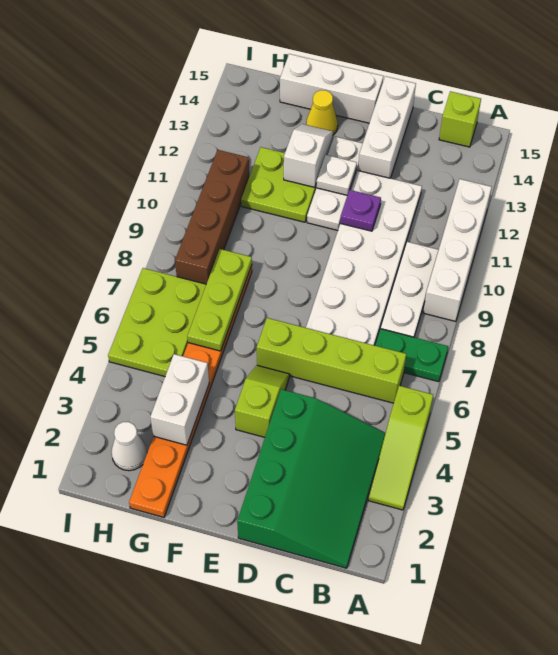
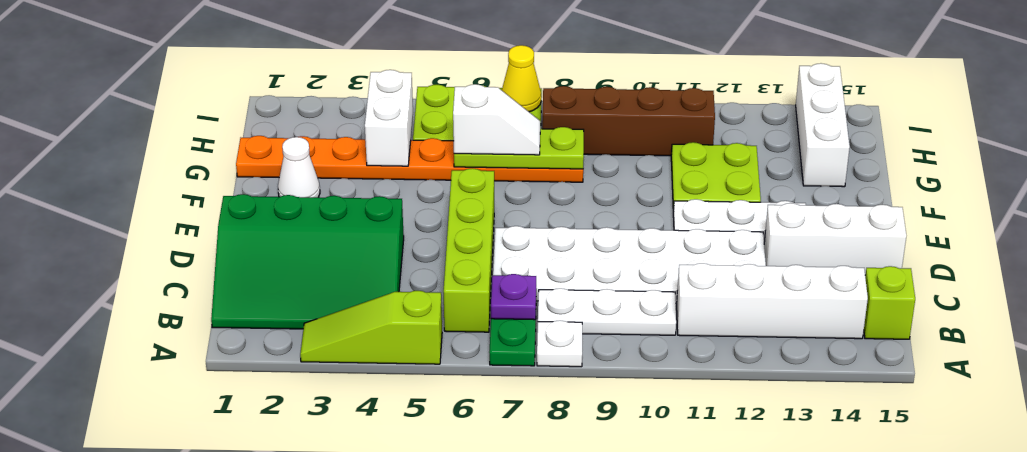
white brick A9:A12 level 1 -> white brick B11:B14 level 1
purple plate D11 level 2 -> purple plate B7 level 2
lime slope E4:E5 level 1 top 4 -> none
white plate E12 level 2 -> white plate A8 level 1
white brick E15:G15 level 1 -> white brick G14:I14 level 1
white slope F12:F13 level 2 top 12 -> white slope G6:G7 level 3 top 6
yellow cone F14 level 1 -> yellow cone I7 level 2
white brick G3:G4 level 2 -> white brick G4:H4 level 2
white cone H2 level 1 -> white cone F2 level 1

